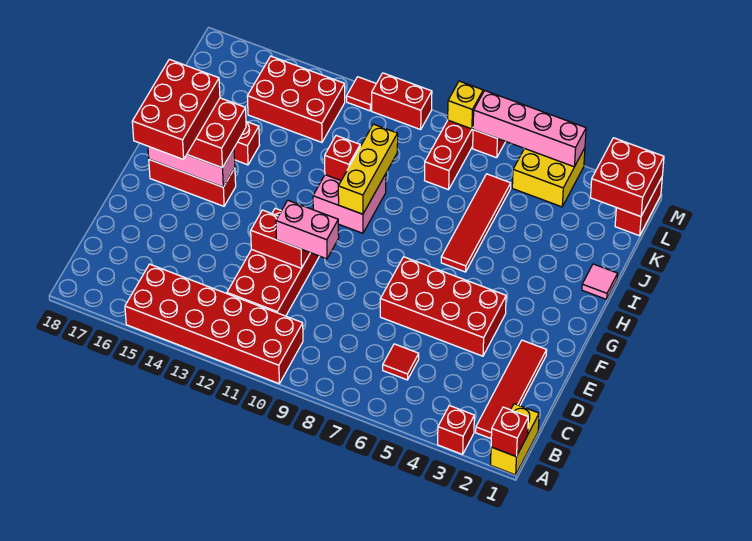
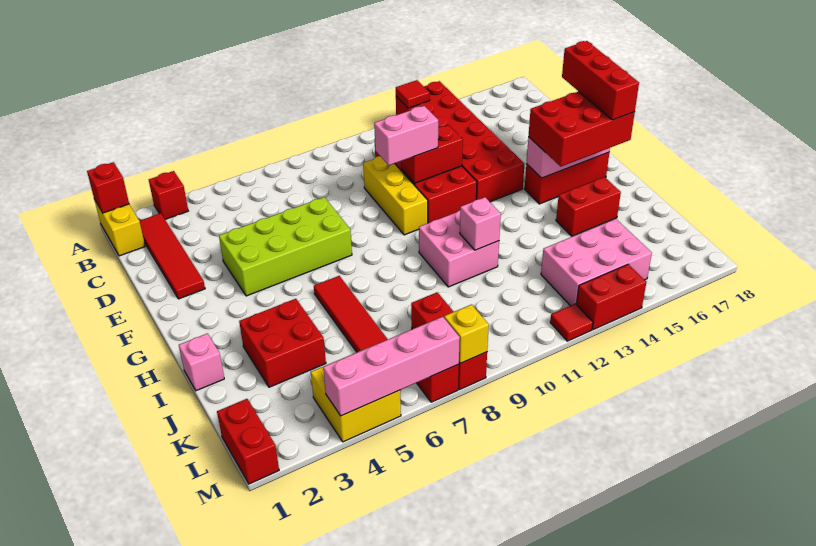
red brick A10:B15 level 1 -> red brick A13:F14 level 1
red tile C6 level 1 -> red tile A13 level 2
red brick E4:F7 level 1 -> lime brick E4:F7 level 1
red brick F16:H17 level 4 -> red brick F17:H17 level 4
yellow brick H10:J10 level 2 -> yellow brick D10:F10 level 1
pink tile I1 level 1 -> pink brick I1 level 1
red brick I11 level 2 -> pink brick I11 level 2
red brick K13:L15 level 1 -> pink brick K13:L15 level 1
red brick L1:M2 level 2 -> red brick I3:J4 level 1
red brick M10:M11 level 1 -> red brick M13:M14 level 1

